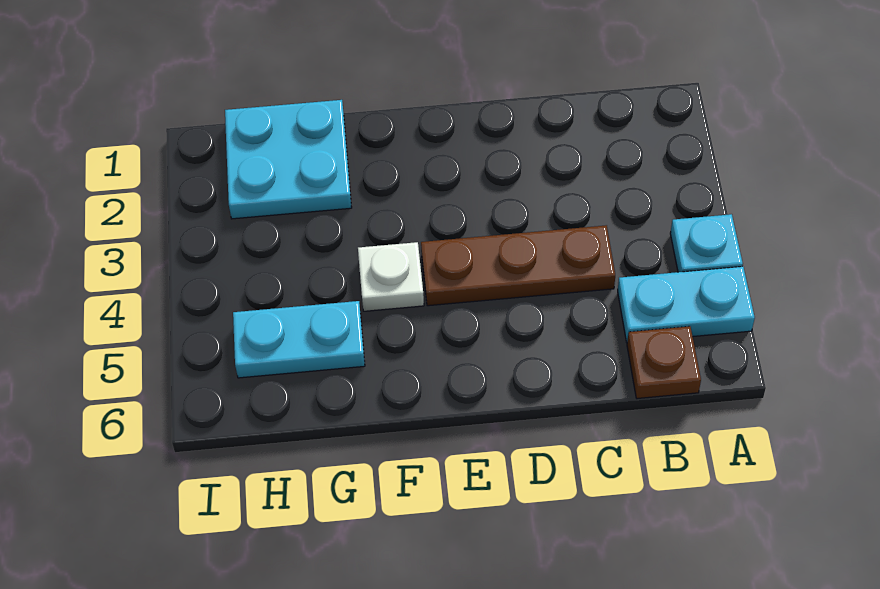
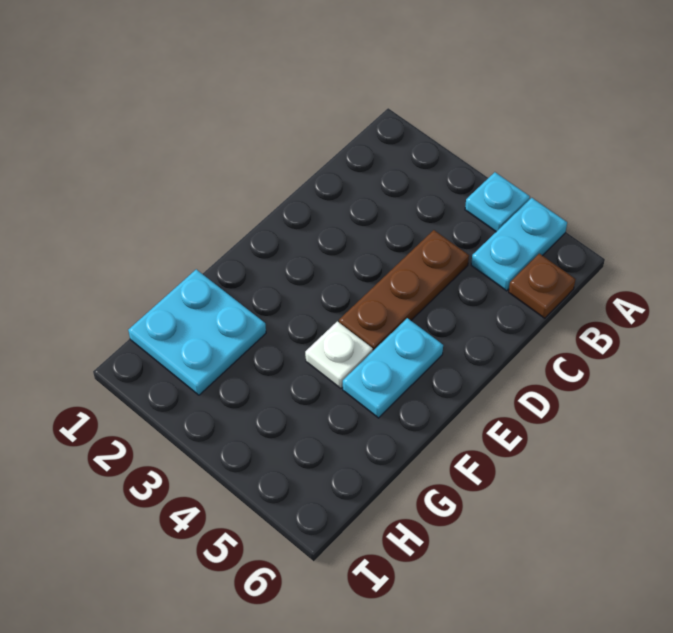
cyan plate G5:H5 level 1 -> cyan plate E5:F5 level 1

